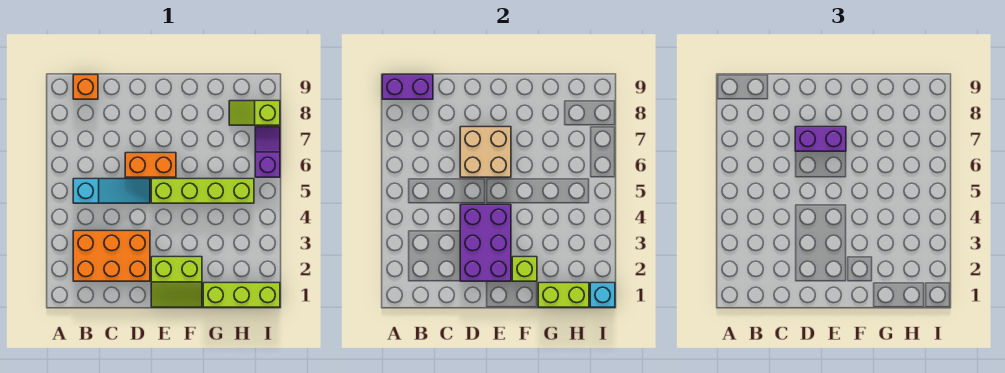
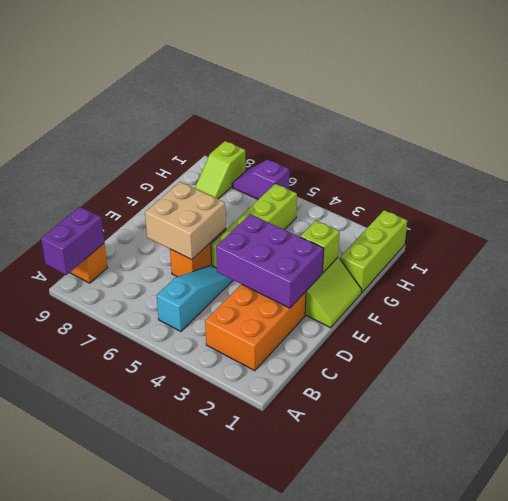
purple brick D7:E7 level 3 -> none
lime brick G1:H1 level 2 -> none
cyan brick I1 level 2 -> none

